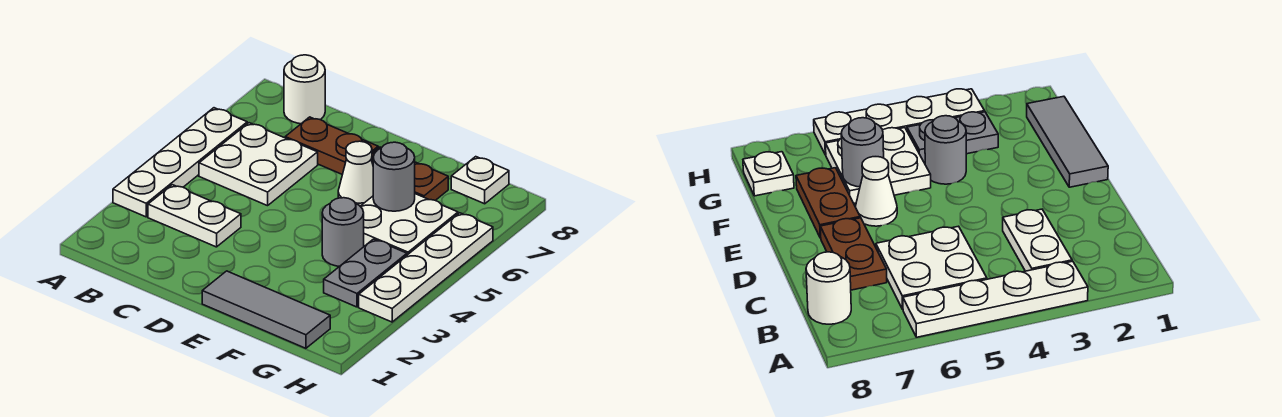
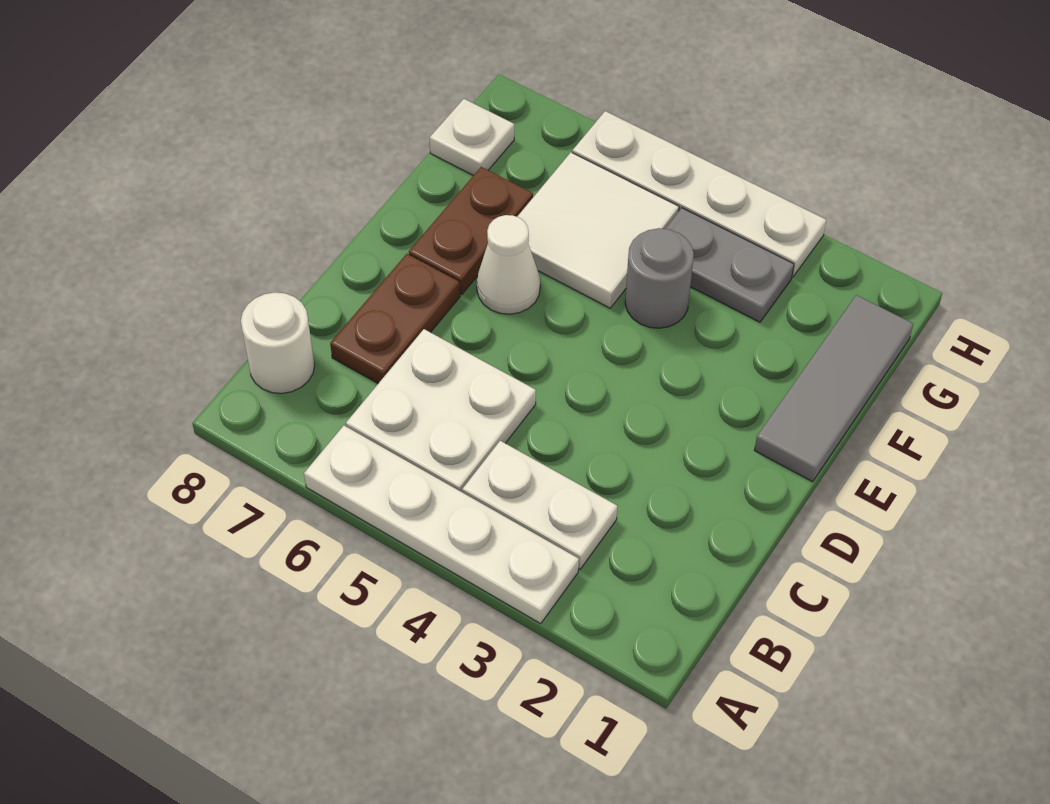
white plate B3:C3 level 1 -> white plate B3:B4 level 1
white plate F5:G6 level 1 -> white tile F5:G6 level 1
grey round brick F6 level 2 -> none

